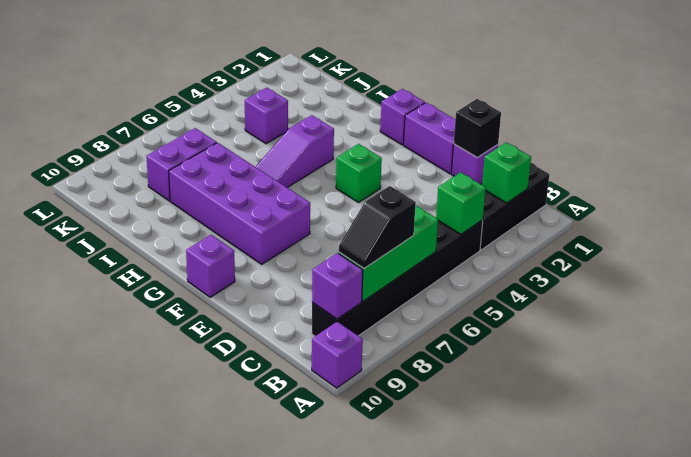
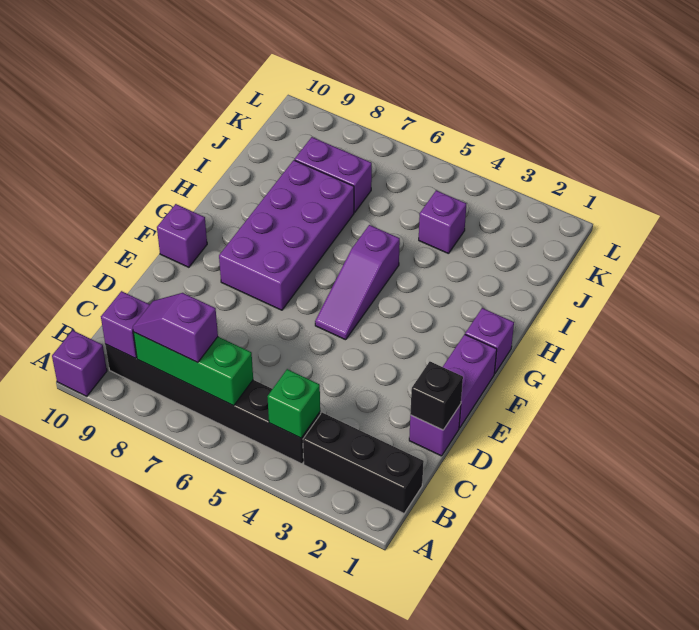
green brick B2 level 2 -> none
black slope B7:B8 level 3 top 7 -> purple slope B7:B8 level 3 top 7
green brick F4 level 1 -> none
purple slope H4:H6 level 1 top 4 -> purple slope F5:H5 level 1 top H

